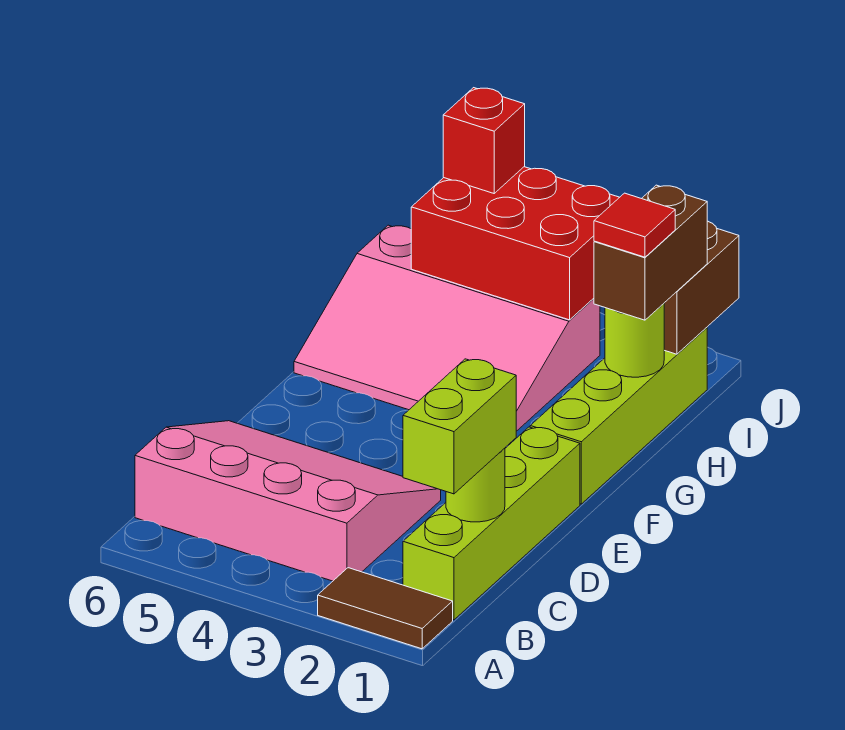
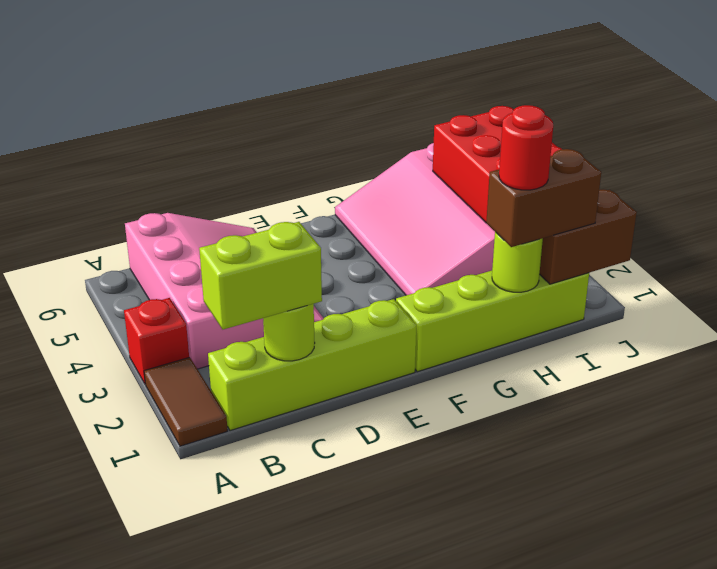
red tile H1 level 4 -> red round brick H1 level 4
red brick J5 level 3 -> red brick A3 level 1

